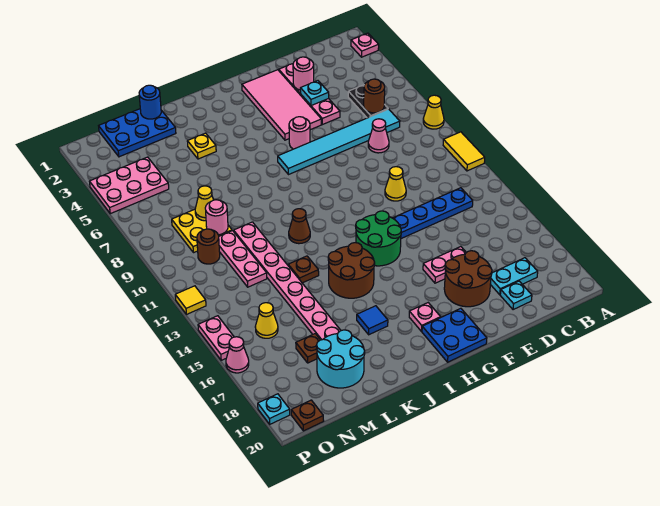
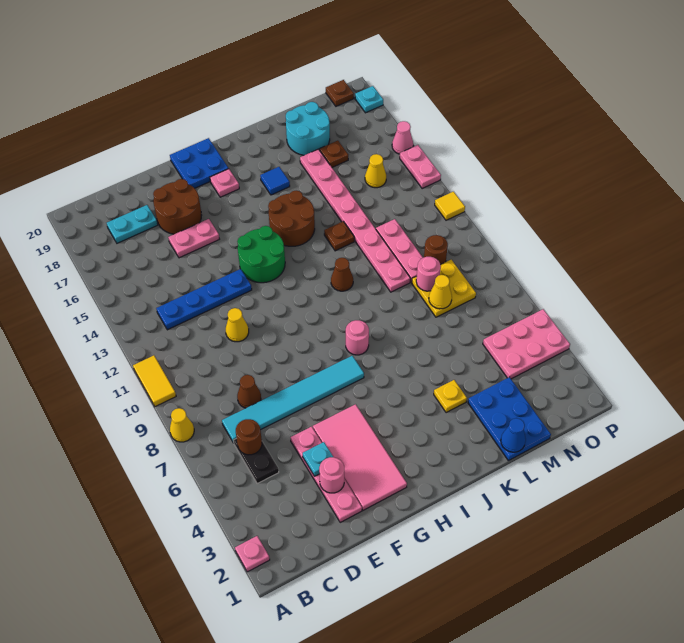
pink cone D8 level 1 -> brown cone D8 level 1
cyan plate D19 level 1 -> none
pink round brick G6 level 1 -> pink round brick I8 level 1
blue plate L1:N2 level 1 -> blue plate L1:M3 level 1
blue round brick L1 level 2 -> blue cone L1 level 2

